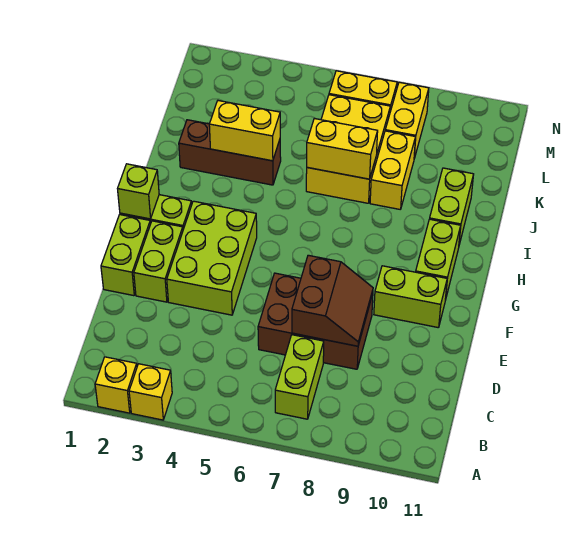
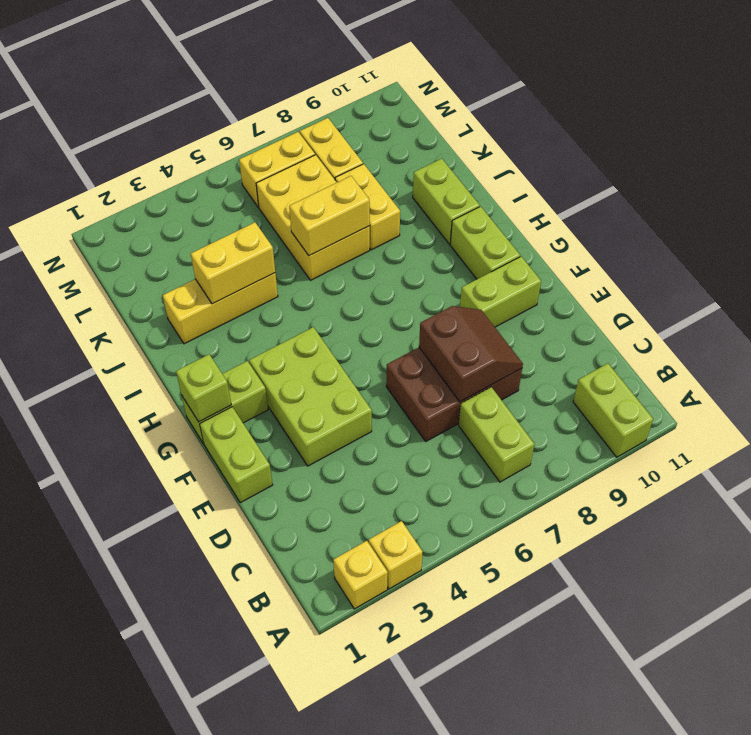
lime brick E2:F2 level 1 -> lime brick A10:B10 level 1
brown brick J2:J4 level 1 -> yellow brick J2:J4 level 1

